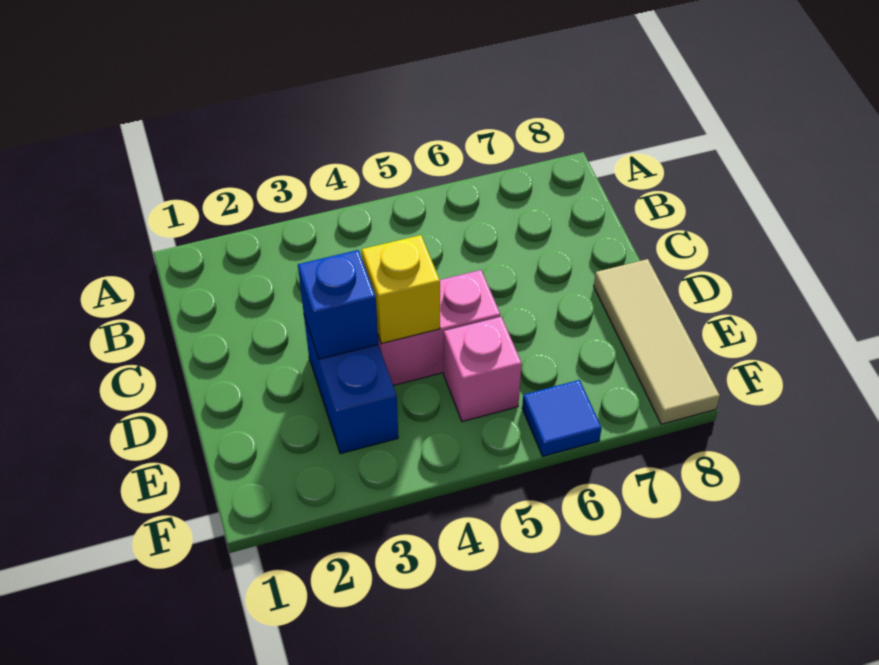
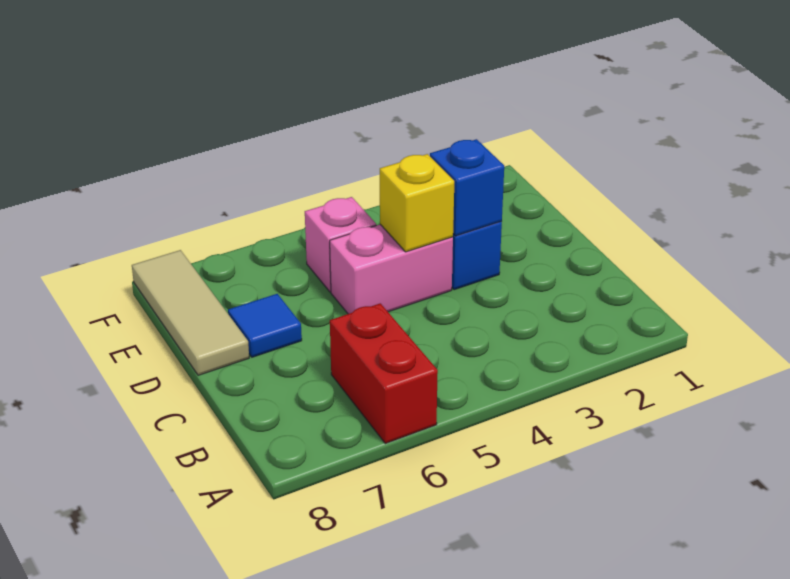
none -> red brick A6:B6 level 1
blue tile F6 level 1 -> blue tile D7 level 1

